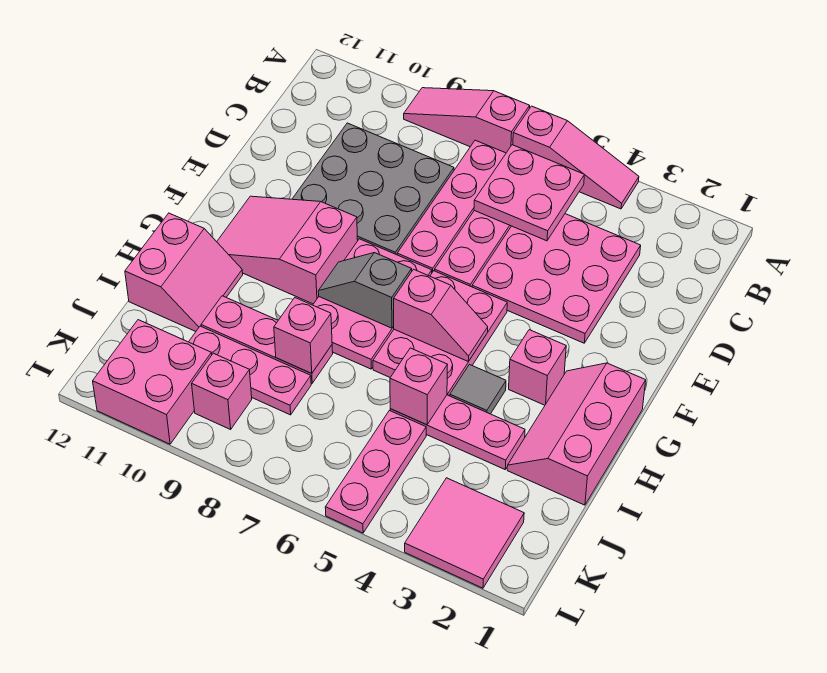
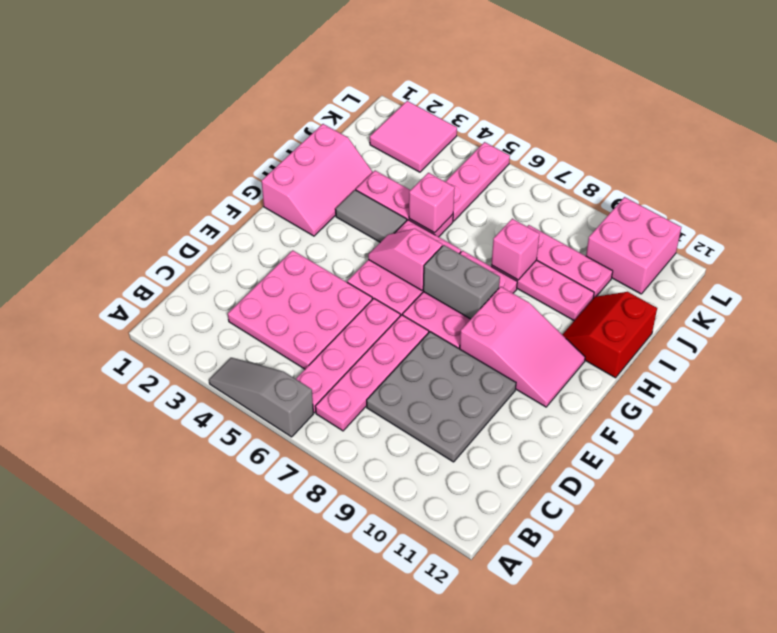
pink slope A4:A6 level 1 top 6 -> grey slope A4:A6 level 1 top 6
pink slope A7:A9 level 1 top 7 -> none
pink plate B5:C6 level 2 -> none
pink brick G3 level 1 -> none
grey slope G7:G8 level 2 top 7 -> grey brick G7:G8 level 2
grey tile H4 level 1 -> grey tile H3:H4 level 1
pink slope H11:I12 level 1 top 12 -> red slope H11:I12 level 1 top 12
pink brick K9 level 1 -> none

